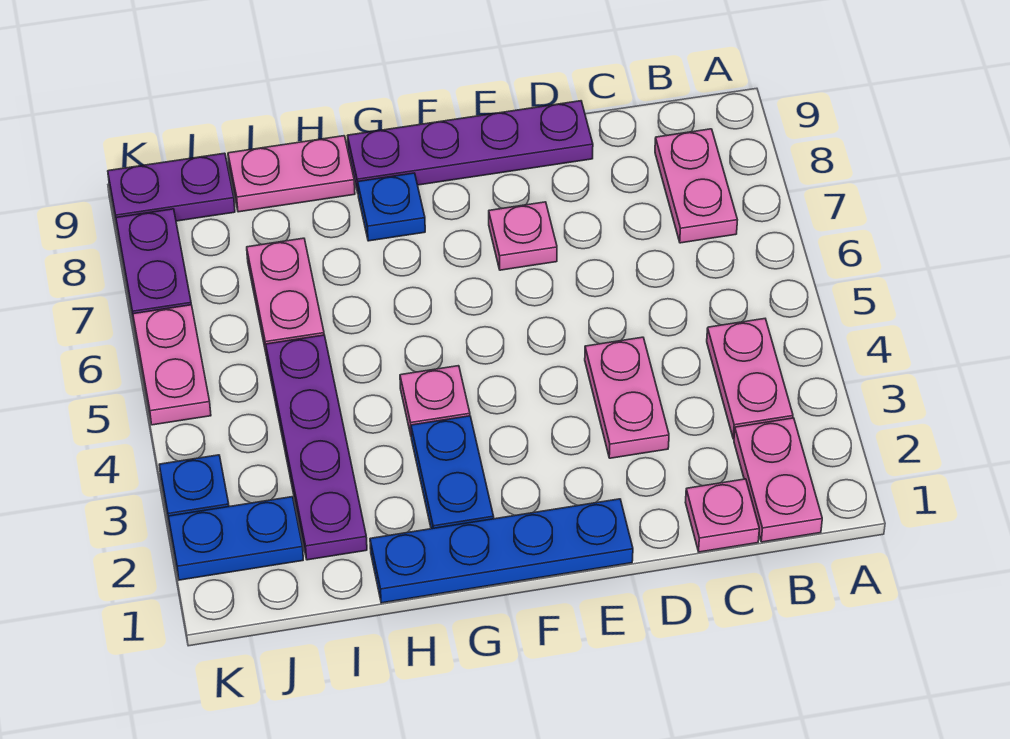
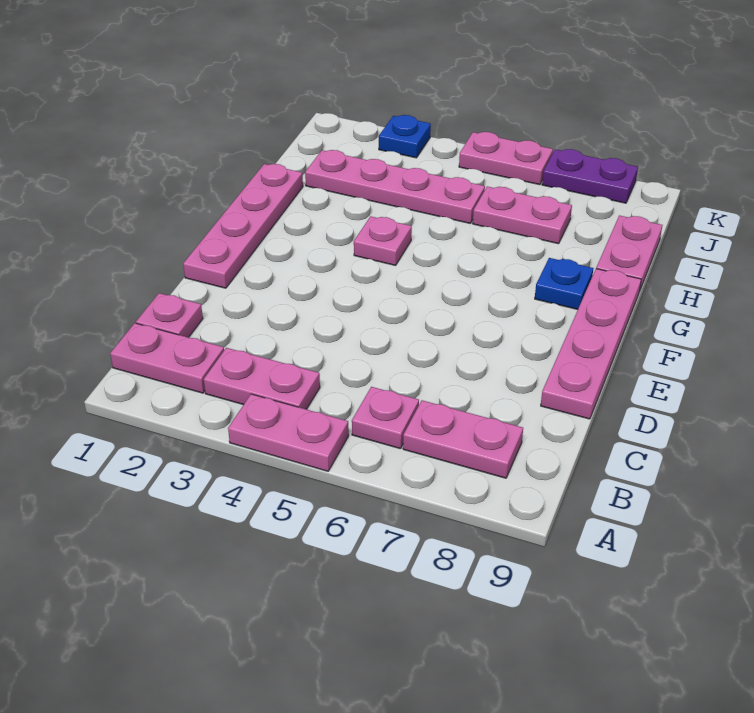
pink plate D3:D4 level 1 -> pink plate A4:A5 level 1
purple plate D9:G9 level 1 -> pink plate D9:G9 level 1
blue plate E1:H1 level 1 -> pink plate E1:H1 level 1
pink plate E7 level 1 -> pink plate B6 level 1
blue plate G2:G3 level 1 -> none
purple plate I2:I5 level 1 -> pink plate I2:I5 level 1
blue plate J2:K2 level 1 -> none
purple plate J9:K9 level 1 -> none

